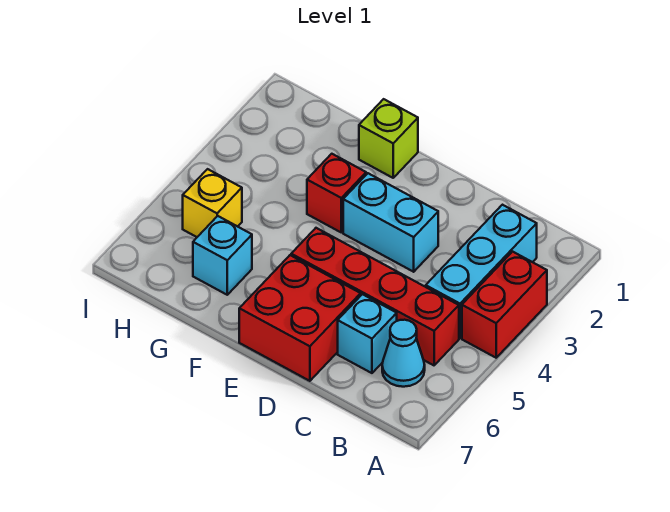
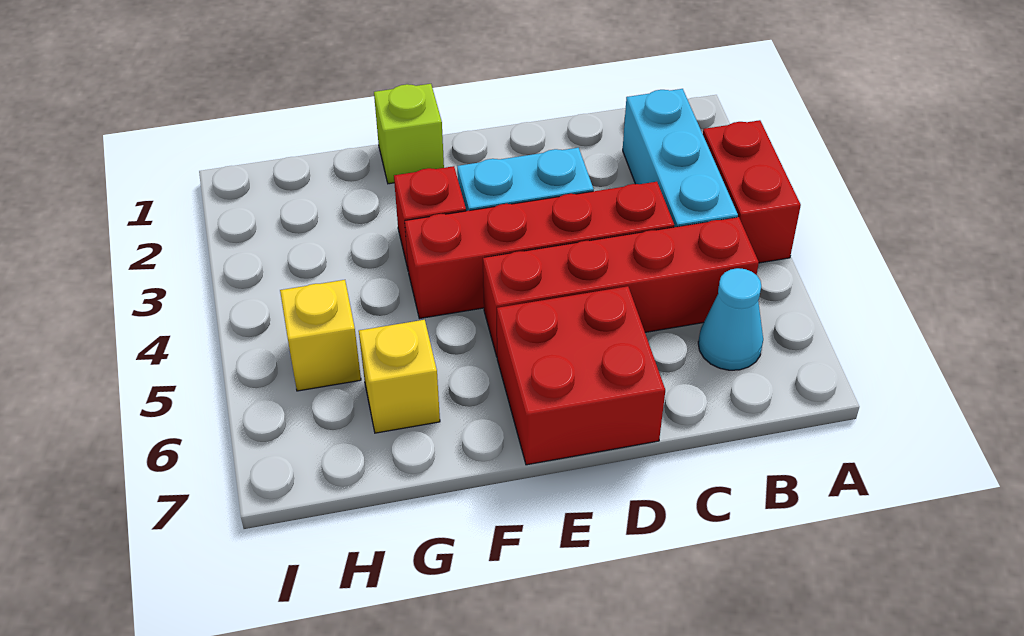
none -> red brick C4:F4 level 1
cyan brick C6 level 1 -> none
cyan brick G6 level 1 -> yellow brick G6 level 1

